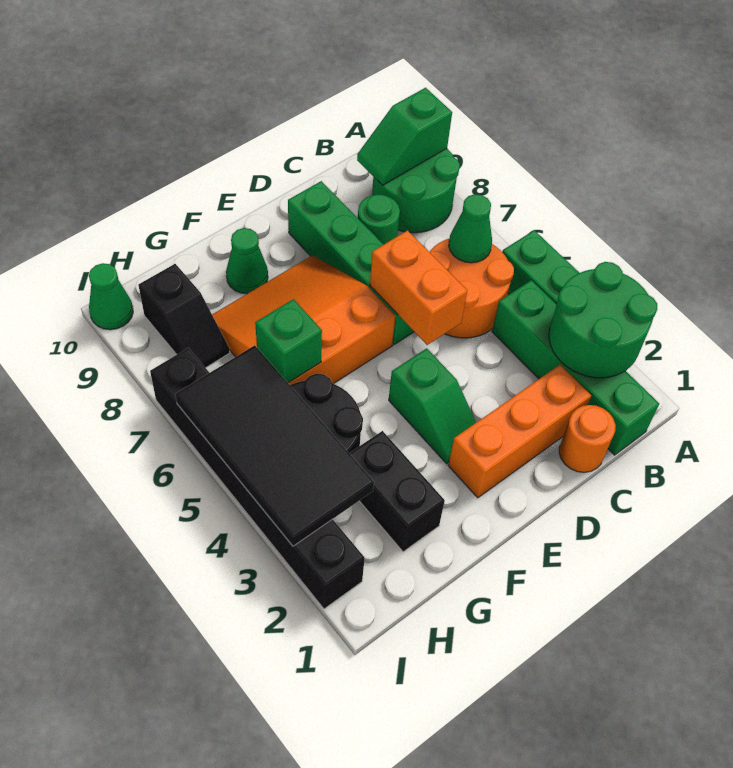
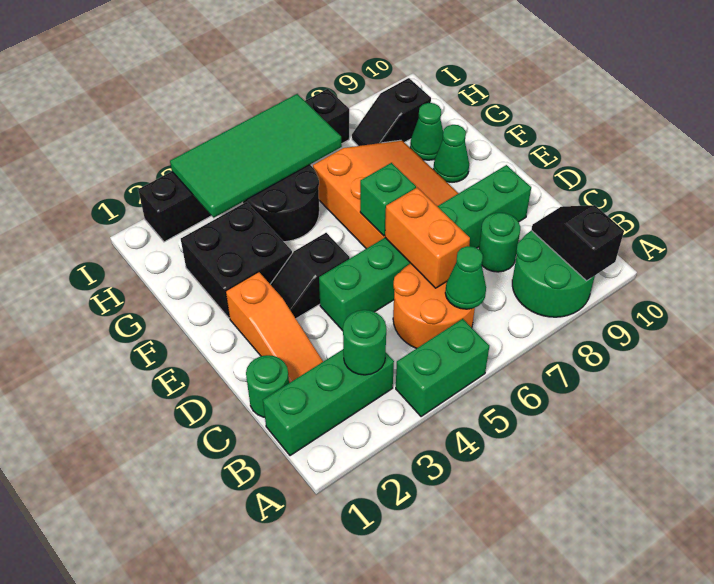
green round brick A2:B3 level 2 -> green round brick B3 level 2
green slope A9:B9 level 2 top A -> black slope A9:B9 level 2 top A
green brick B1:B4 level 1 -> green brick B1:B3 level 1
orange round brick C1 level 1 -> green round brick C1 level 1
orange brick C2:E2 level 1 -> orange slope C2:E2 level 1 top E
orange brick D5:D6 level 2 -> orange brick C6:D6 level 2
green brick D6:D9 level 1 -> green brick D4:D9 level 1
green slope E3:E4 level 1 top 4 -> black slope E3:E4 level 1 top 4
black brick G2:G3 level 1 -> black brick F2:G3 level 1
green brick G6 level 2 -> green brick E6 level 2
black tile H3:I6 level 2 -> green tile H3:I6 level 2
green cone I10 level 1 -> green cone G9 level 1

